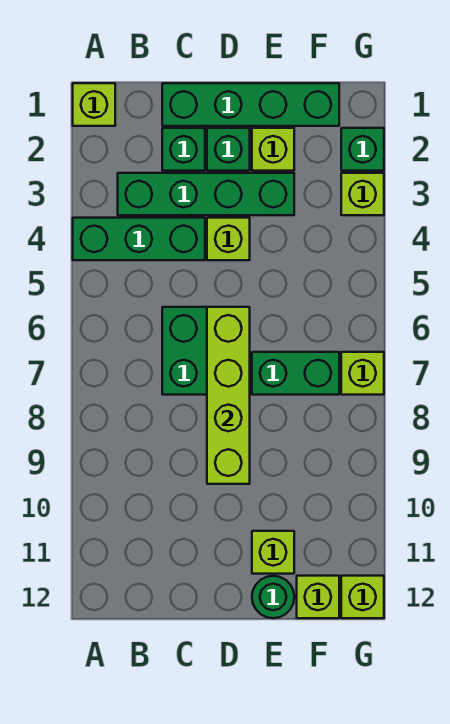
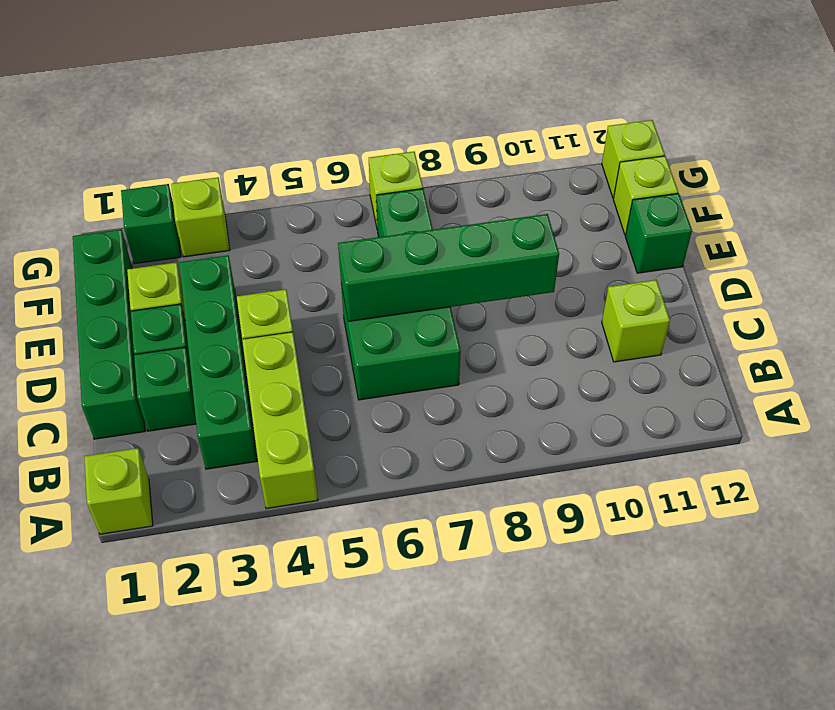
green brick A4:C4 level 1 -> lime brick A4:C4 level 1
lime brick D6:D9 level 2 -> green brick D6:D9 level 2
lime brick E11 level 1 -> lime brick C11 level 1
green round brick E12 level 1 -> green brick E12 level 1

